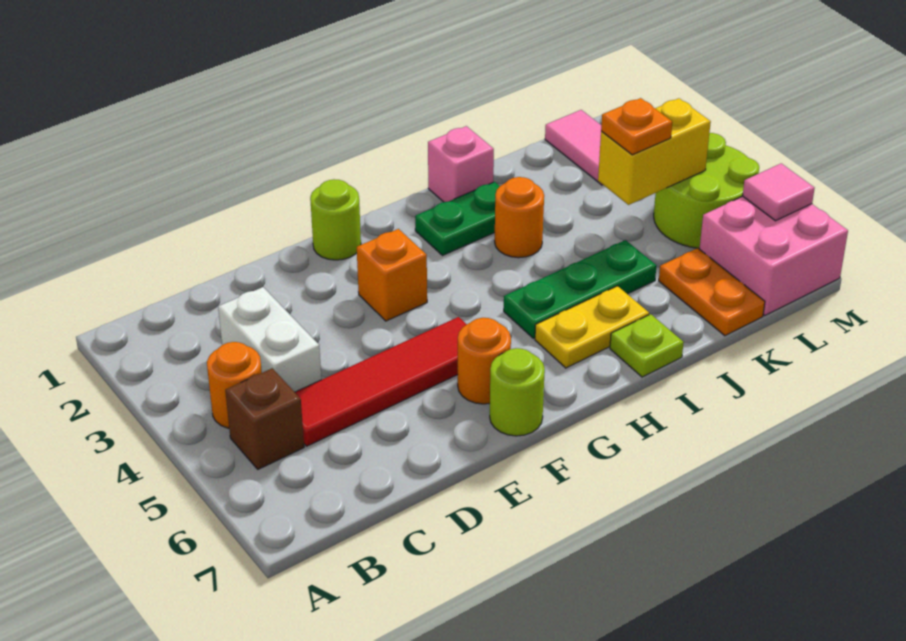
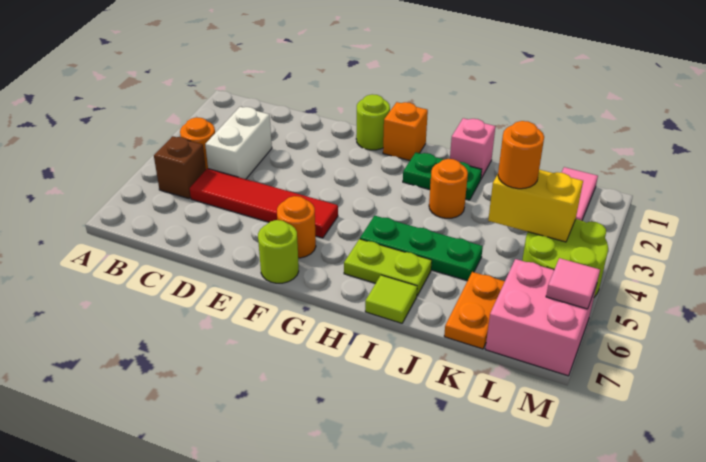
orange brick F3 level 1 -> orange brick G1 level 1
yellow plate H6:I6 level 1 -> lime plate H6:I6 level 1
lime plate I7 level 1 -> lime tile I7 level 1
orange plate K4 level 3 -> orange round brick K4 level 3

